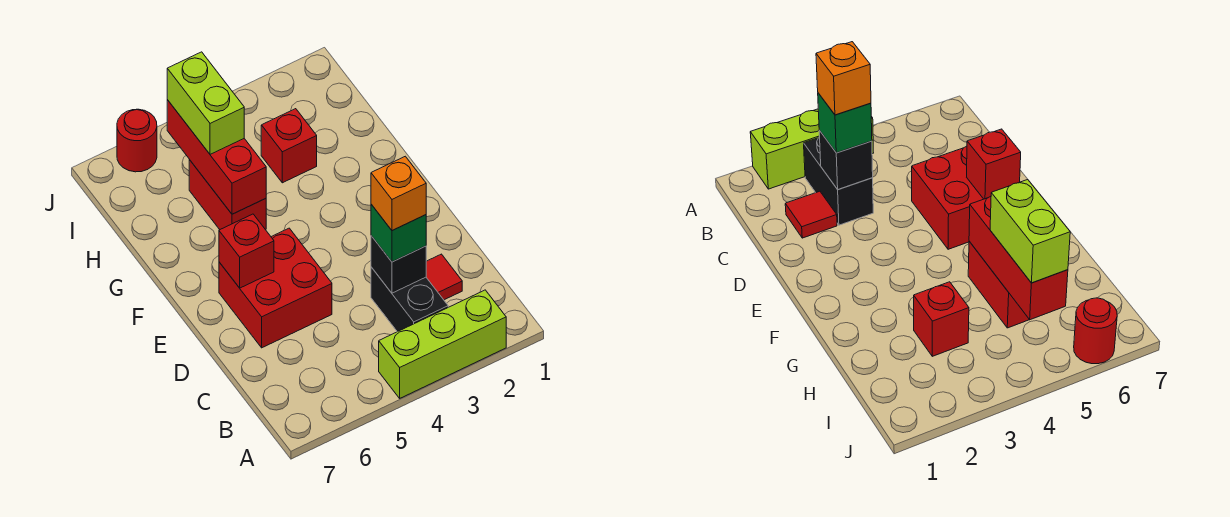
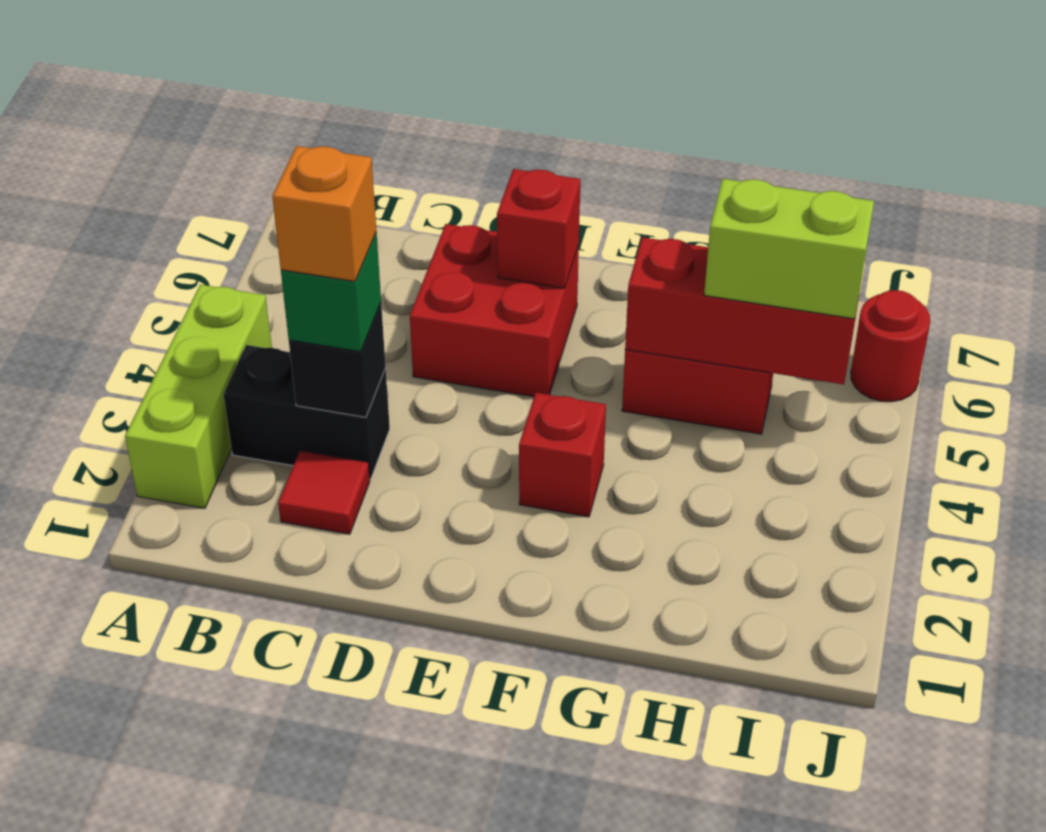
red brick H3 level 1 -> red brick F3 level 1

